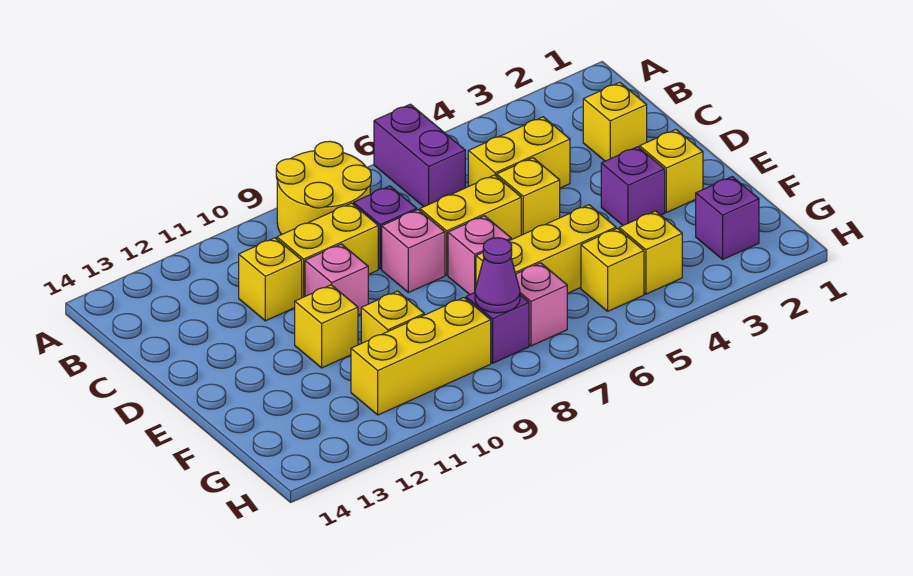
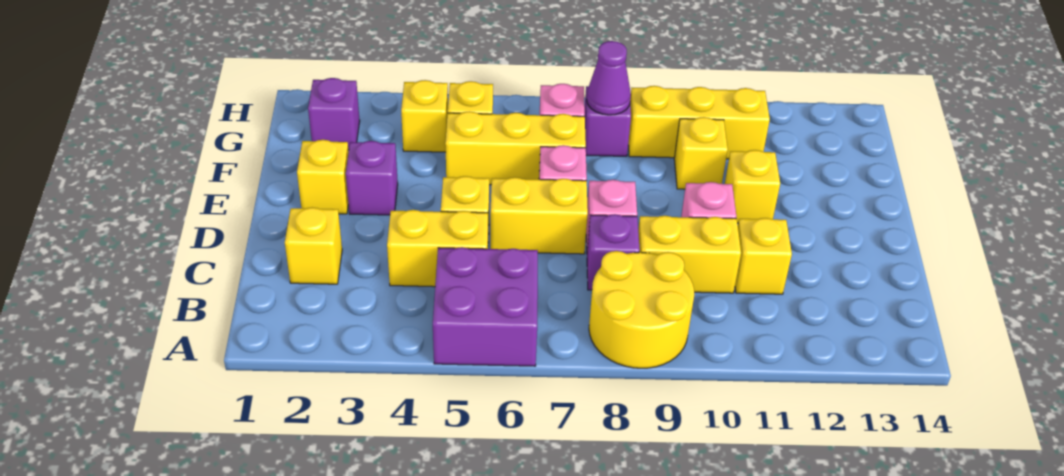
purple brick A6:B6 level 1 -> purple brick A5:B6 level 1

